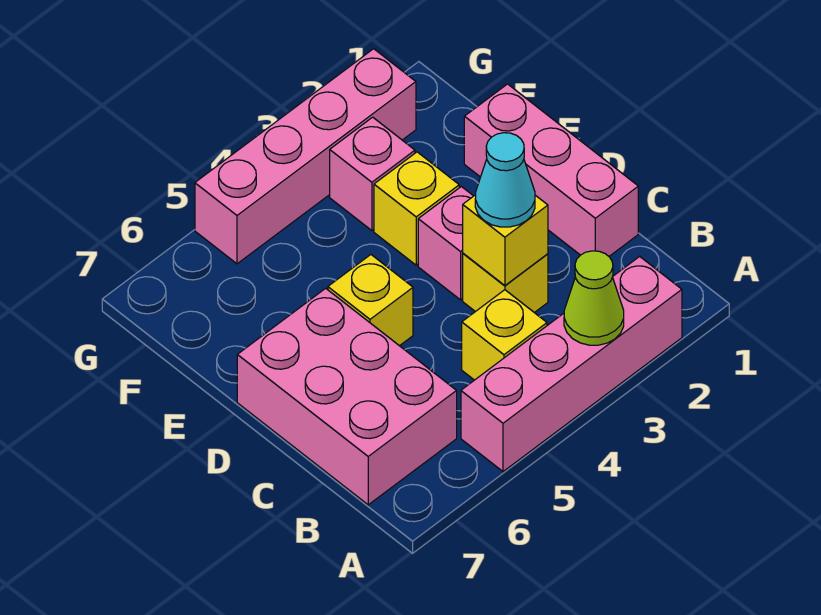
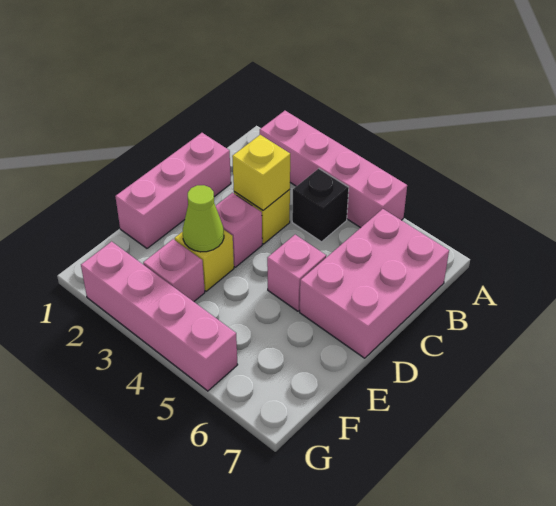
lime cone A3 level 2 -> lime cone E3 level 2
yellow brick B4 level 1 -> black brick B4 level 1
cyan cone C3 level 3 -> none
yellow brick D5 level 1 -> pink brick D5 level 1

